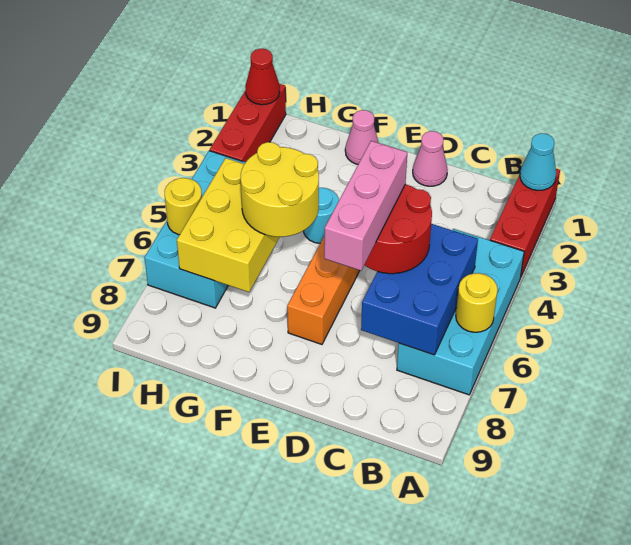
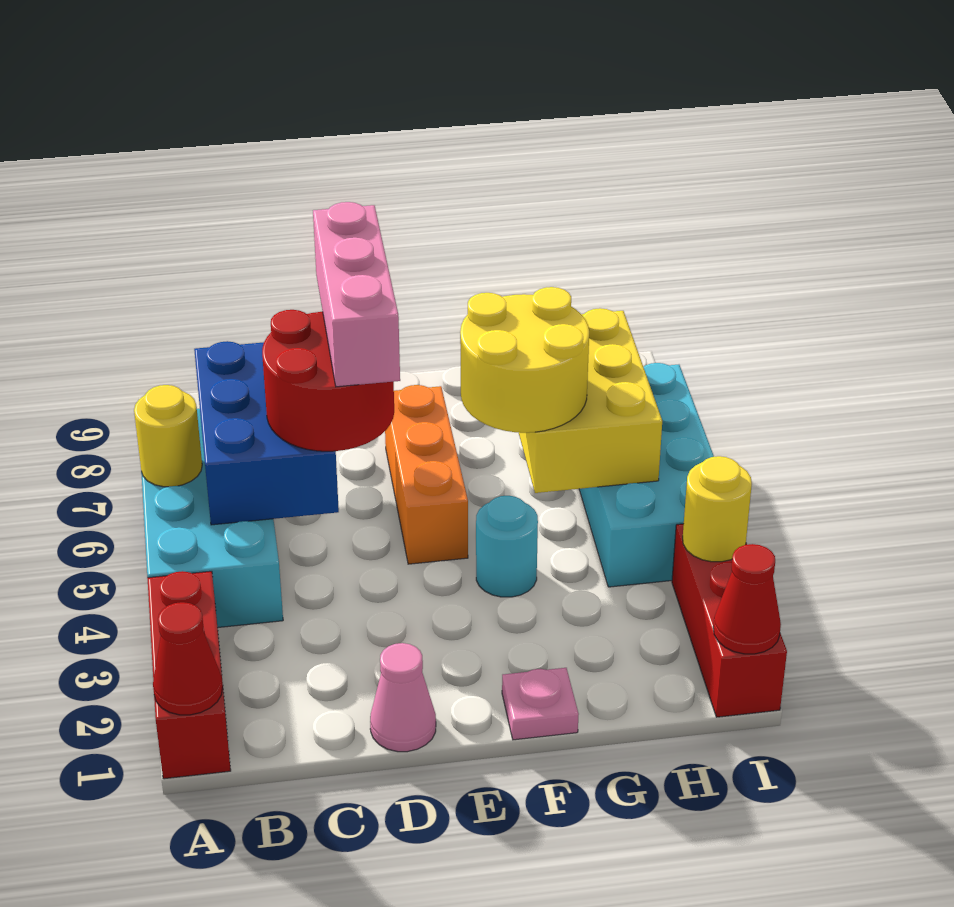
cyan cone A1 level 2 -> red cone A1 level 2
pink cone F1 level 1 -> pink plate F1 level 1
yellow round brick I6 level 2 -> yellow round brick I3 level 2

